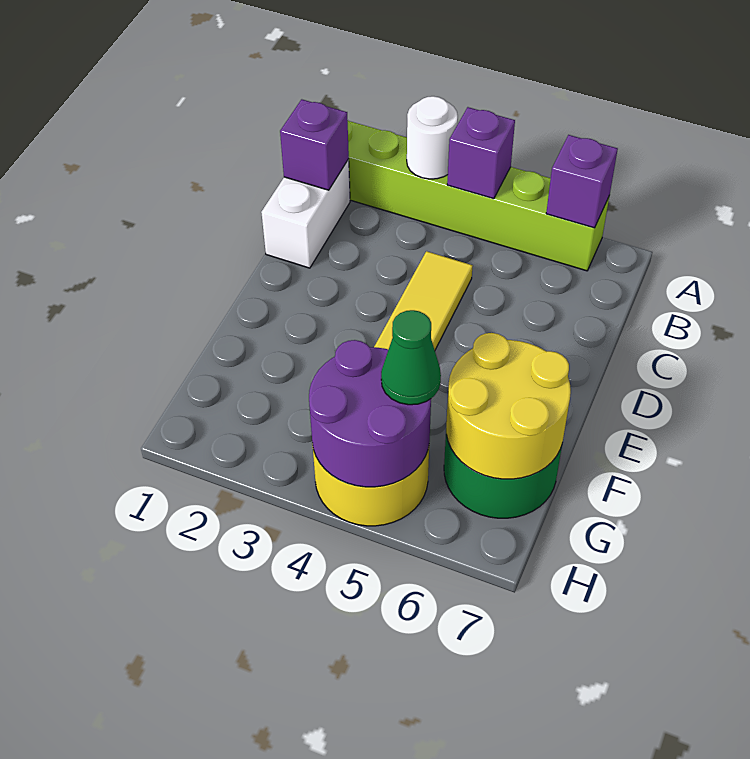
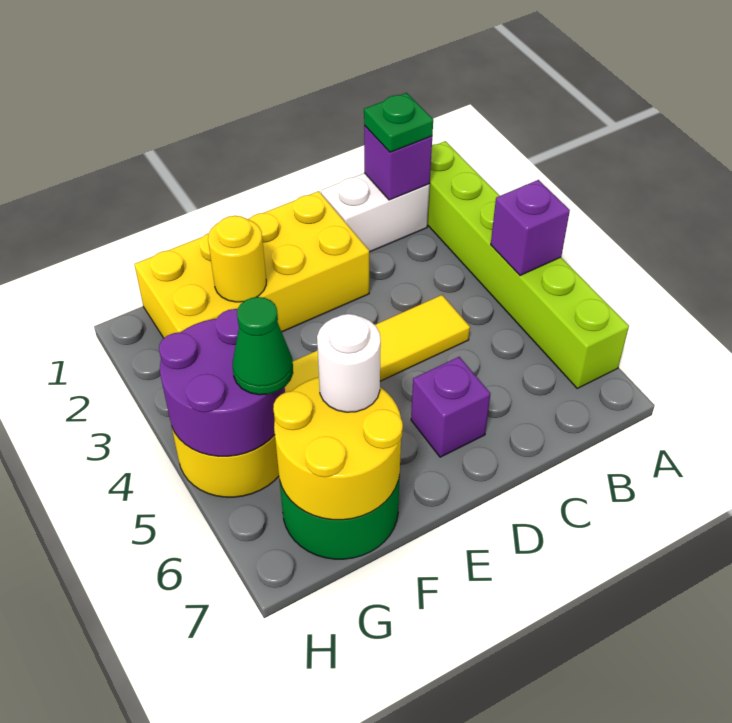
white round brick A3 level 2 -> white round brick F6 level 3
purple brick A6 level 2 -> purple brick D6 level 1
none -> green plate B1 level 3
none -> yellow brick D1:G2 level 1
none -> yellow round brick F2 level 2

